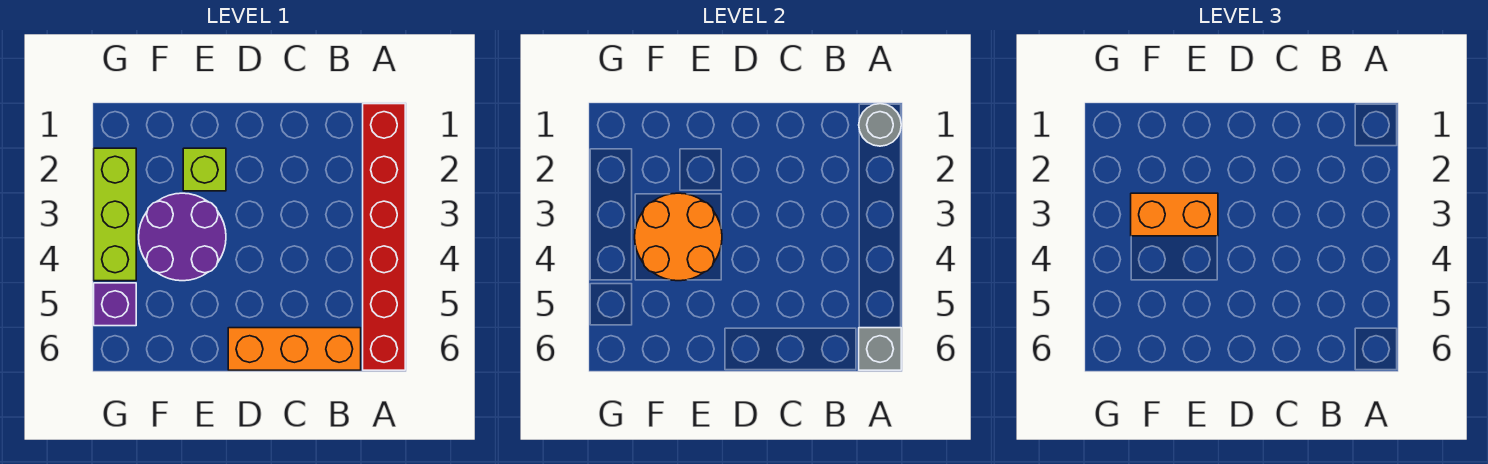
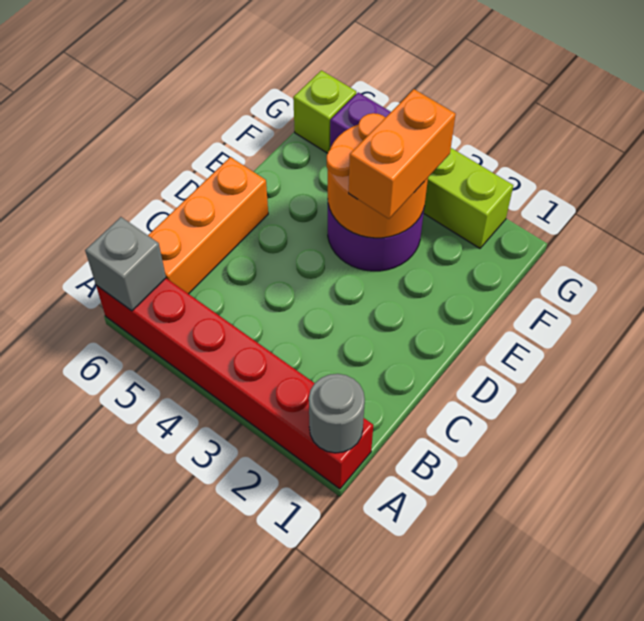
lime brick E2 level 1 -> lime brick G6 level 1

